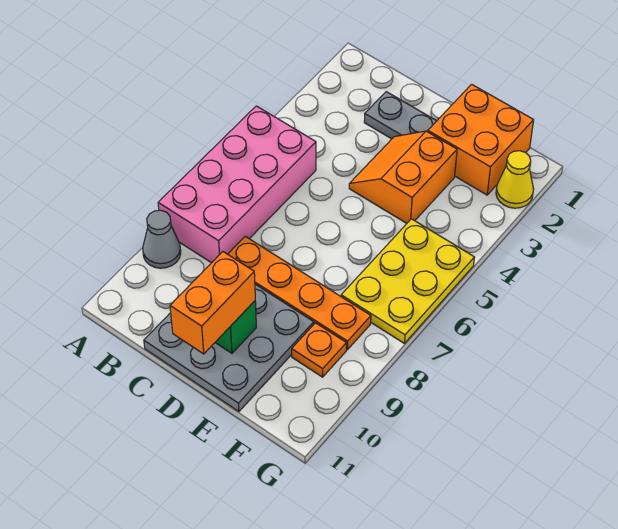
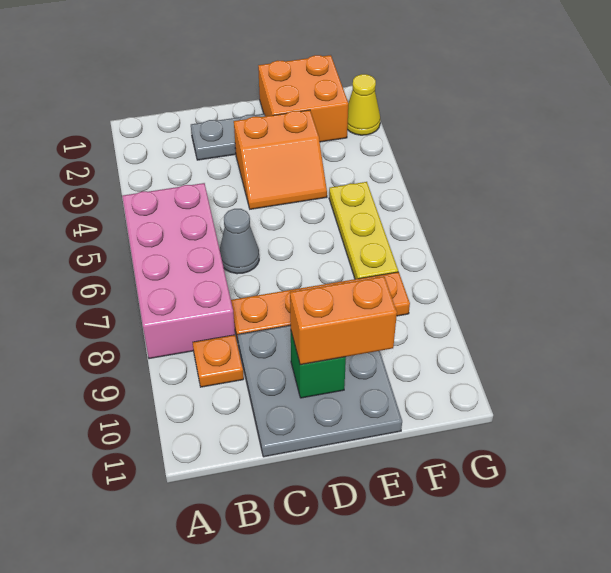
grey cone A9 level 1 -> grey cone C6 level 1
orange slope D3:E4 level 1 top E -> orange slope D3:E4 level 1 top 3
orange brick D10:D11 level 3 -> orange brick D10:E10 level 3
yellow plate F5:G7 level 1 -> yellow plate F5:F7 level 1
orange plate F9 level 1 -> orange plate B9 level 1

